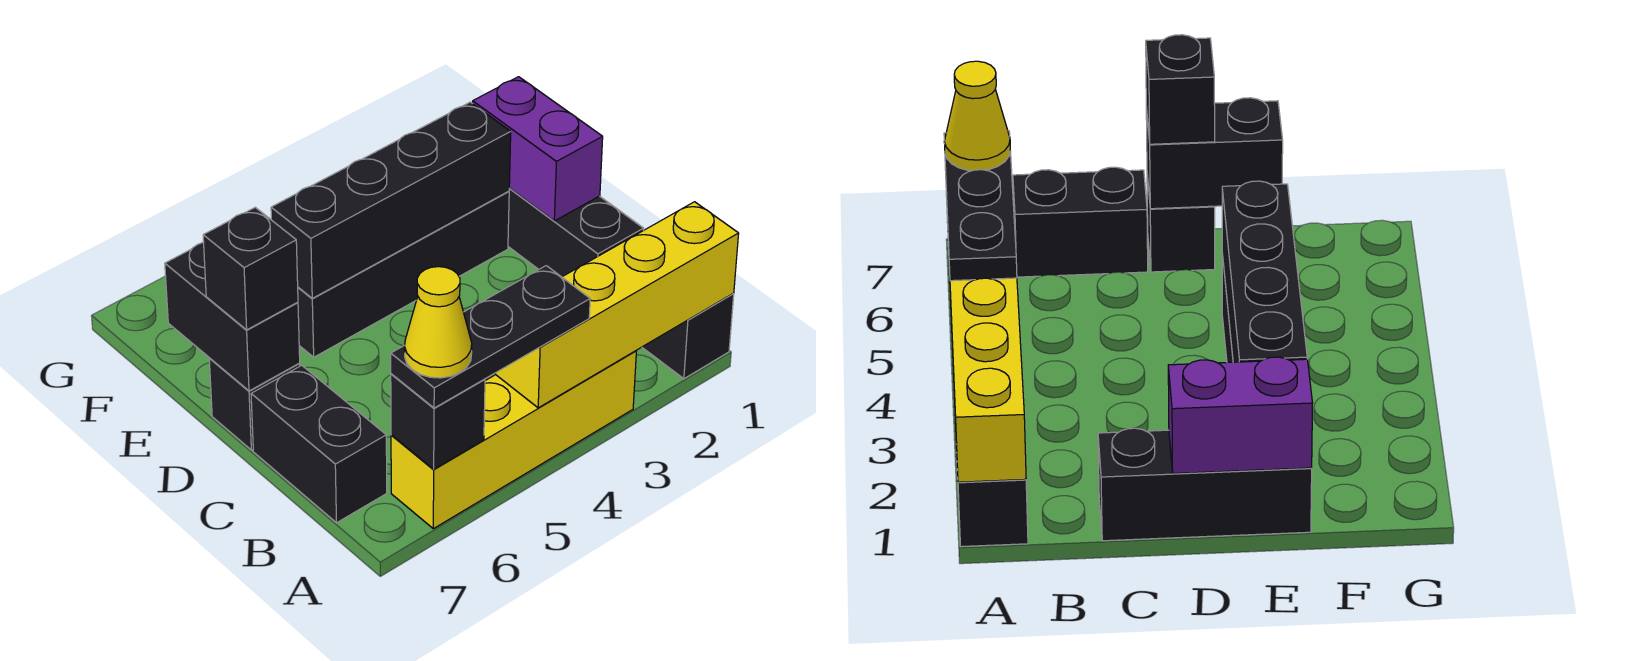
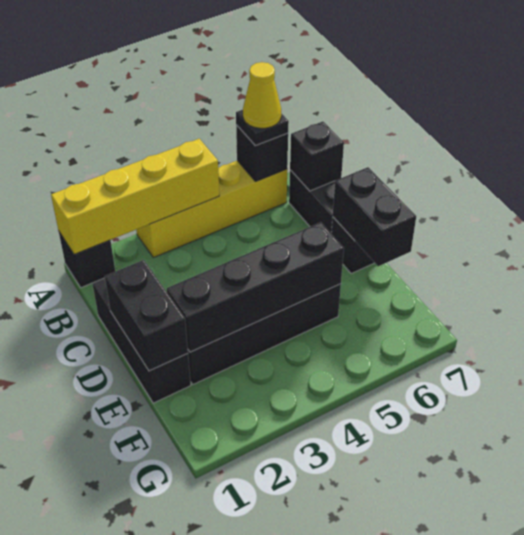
black plate A4:A6 level 3 -> black plate A6 level 3
purple brick D1:E1 level 2 -> black brick D1:E1 level 2
black brick D7 level 3 -> black brick B7 level 2

